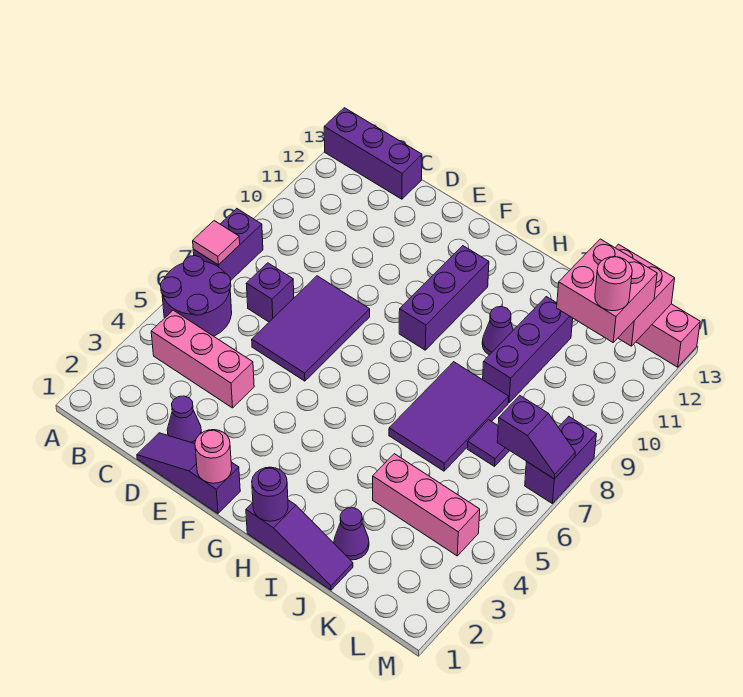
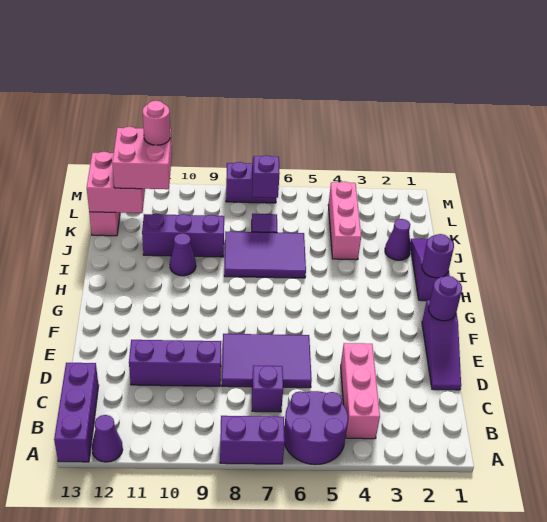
pink tile A7 level 2 -> none
purple cone D2 level 1 -> purple cone A12 level 1
pink round brick F1 level 2 -> purple round brick F1 level 2
purple brick G9:G11 level 1 -> purple brick D9:D11 level 1

